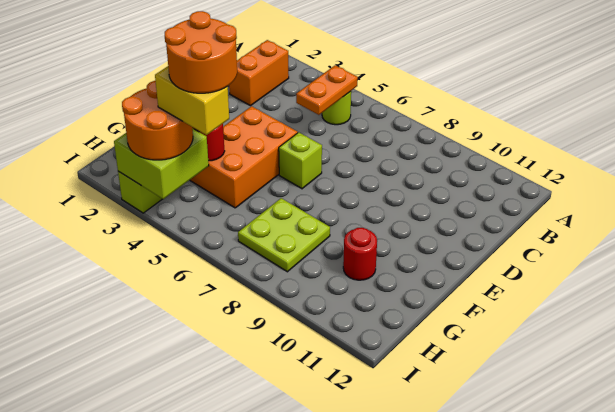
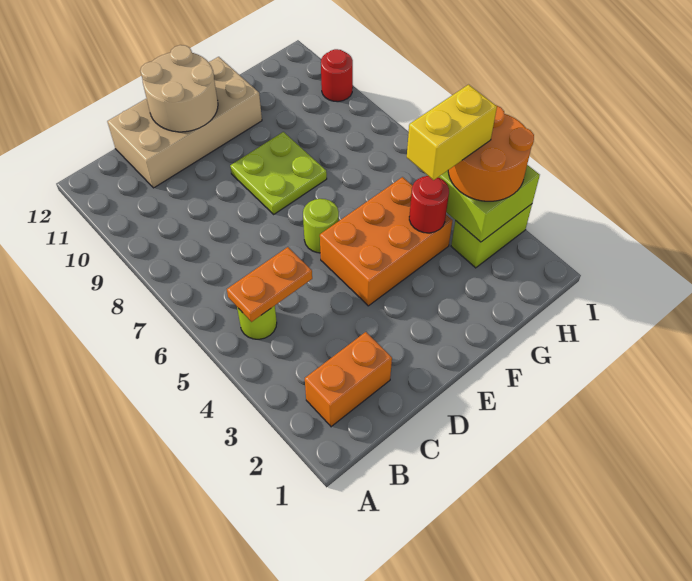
none -> tan brick C11:F12 level 1
none -> tan round brick D11:E12 level 2
lime brick E6 level 1 -> lime round brick E6 level 1
orange round brick G4:H5 level 5 -> none
lime plate G7:H8 level 1 -> lime plate E8:F9 level 1
red round brick G10 level 1 -> red round brick I10 level 1
yellow brick H4:H5 level 4 -> yellow brick G4:H4 level 4

